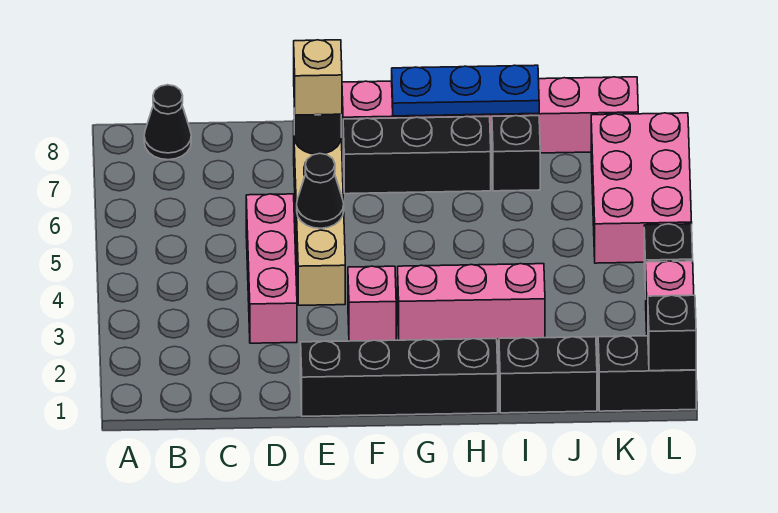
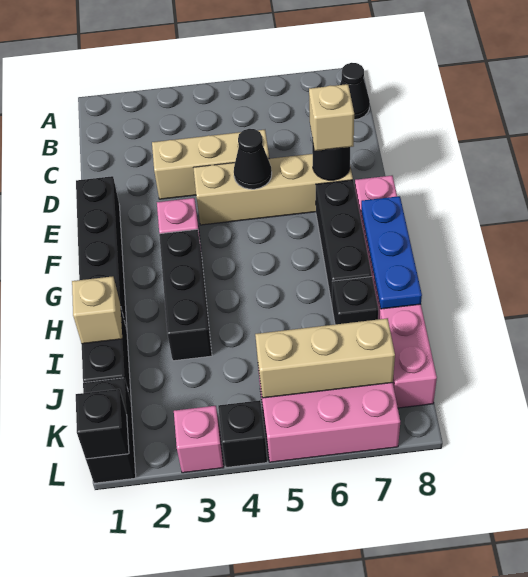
pink brick D3:D5 level 1 -> tan brick D3:D5 level 1
pink brick G3:I3 level 1 -> black brick G3:I3 level 1
none -> tan brick I1 level 2
none -> tan brick K5:K7 level 2

